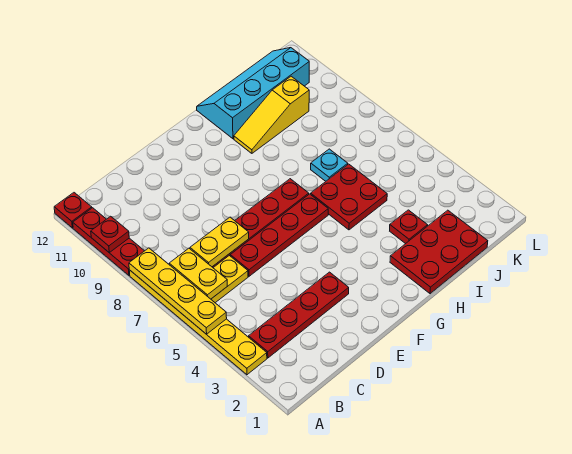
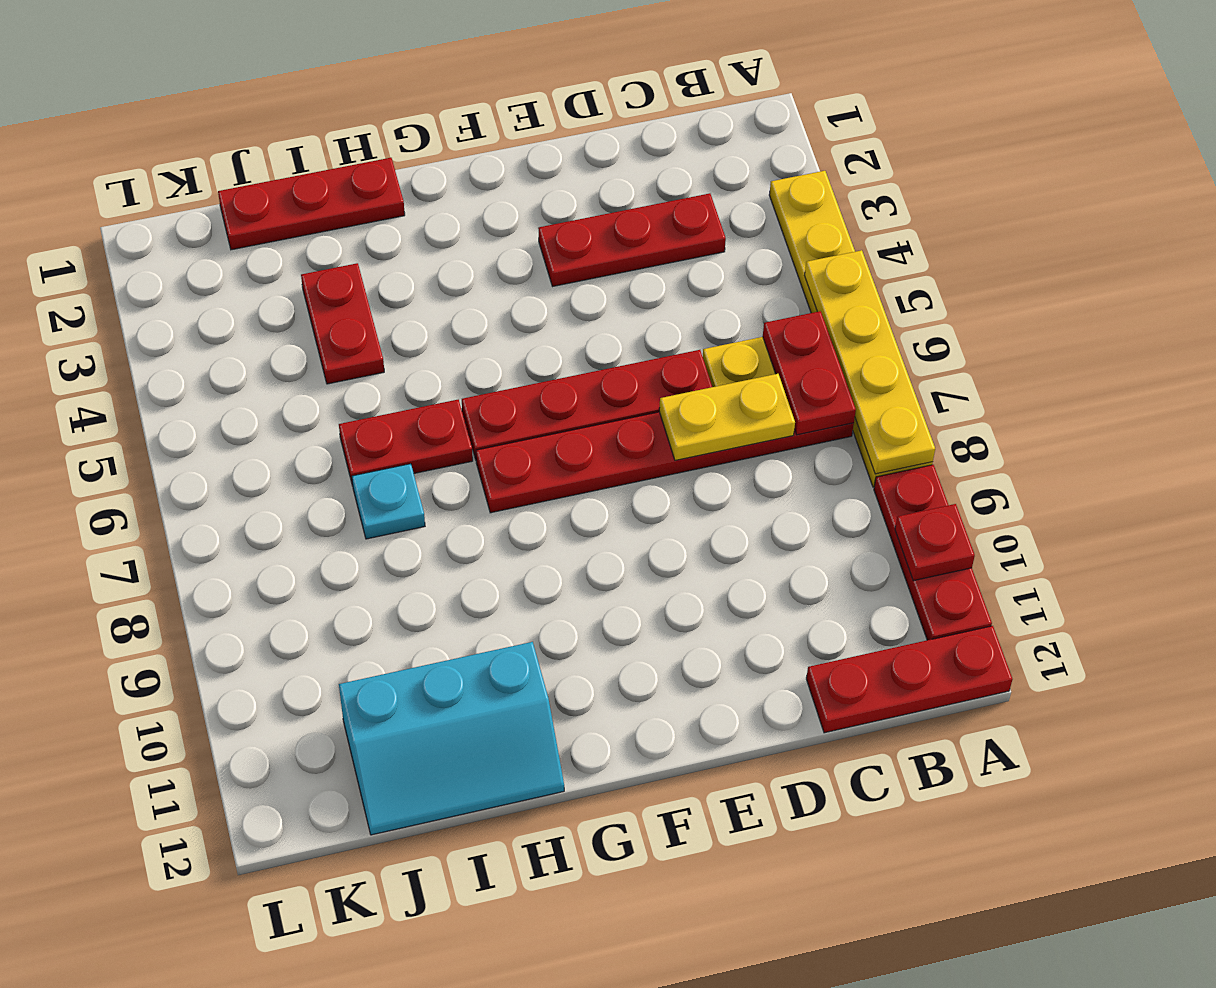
red plate A12 level 1 -> red plate A12:C12 level 1
red plate B3:E3 level 1 -> red plate C3:E3 level 1
yellow plate B6:B7 level 2 -> red plate B6:B7 level 2
red plate H1:J2 level 1 -> red plate H1:J1 level 1
red plate H5:I6 level 1 -> red plate H6:I6 level 1
yellow slope H10:J10 level 1 top J -> none
cyan slope H11:K12 level 1 top 11 -> cyan slope H11:J12 level 1 top 11
red plate I3 level 1 -> red plate I3:I4 level 1

